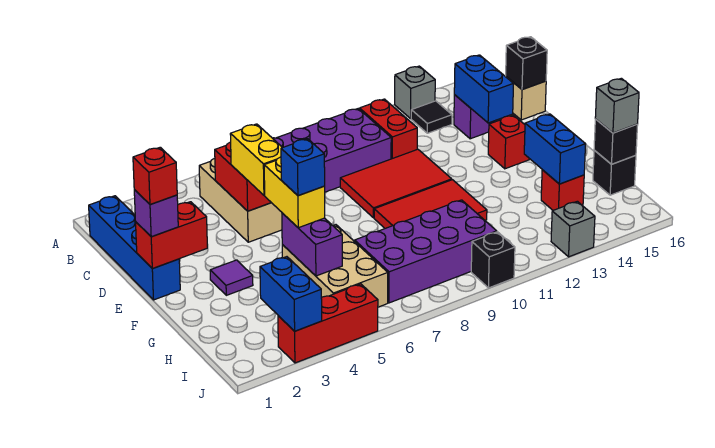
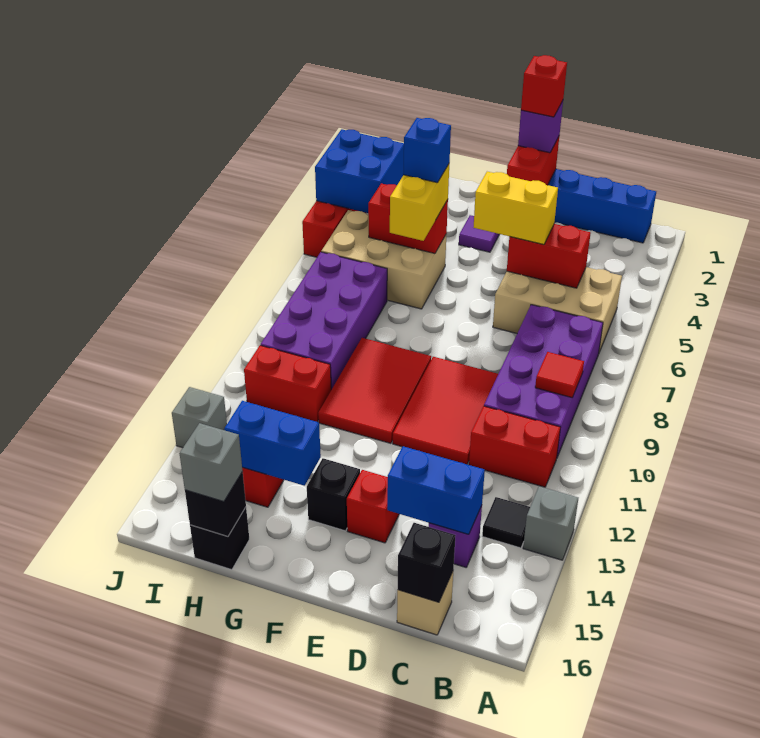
none -> red tile B9 level 2
yellow brick F5:G5 level 3 -> yellow brick G5:G6 level 3
purple brick G5:H5 level 2 -> red brick G5:H5 level 2
none -> red brick H11:I11 level 1
blue brick I3:J3 level 2 -> blue brick I3:J4 level 2
black brick J10 level 1 -> black brick F14 level 1

